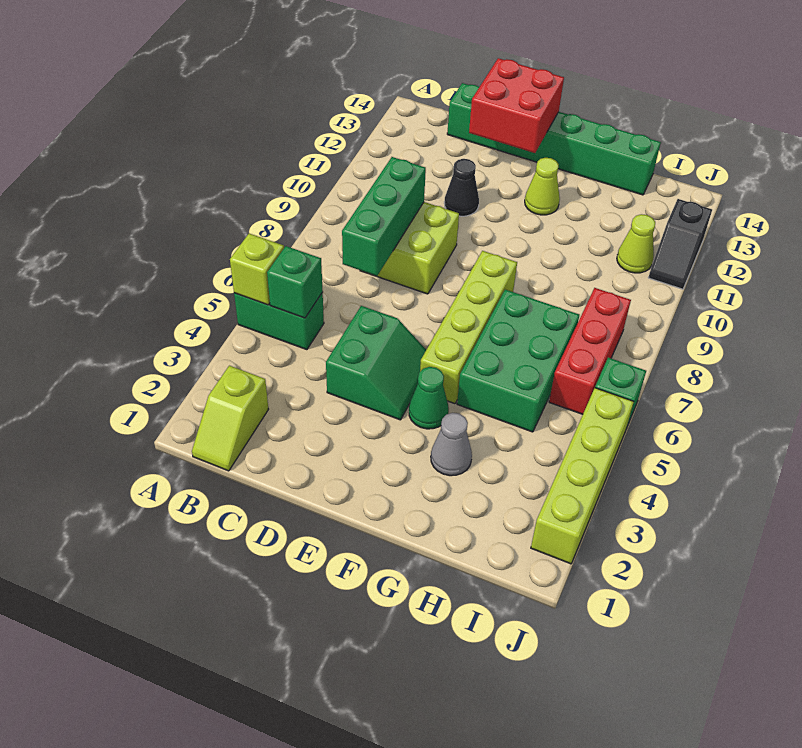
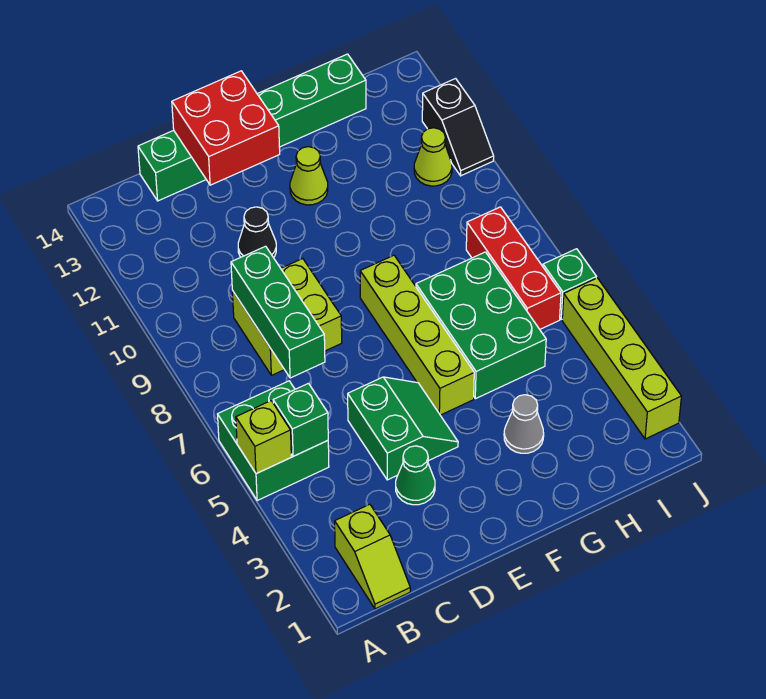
green brick A5:B5 level 1 -> green brick A5:B6 level 1
green cone F4 level 1 -> green cone D3 level 1

